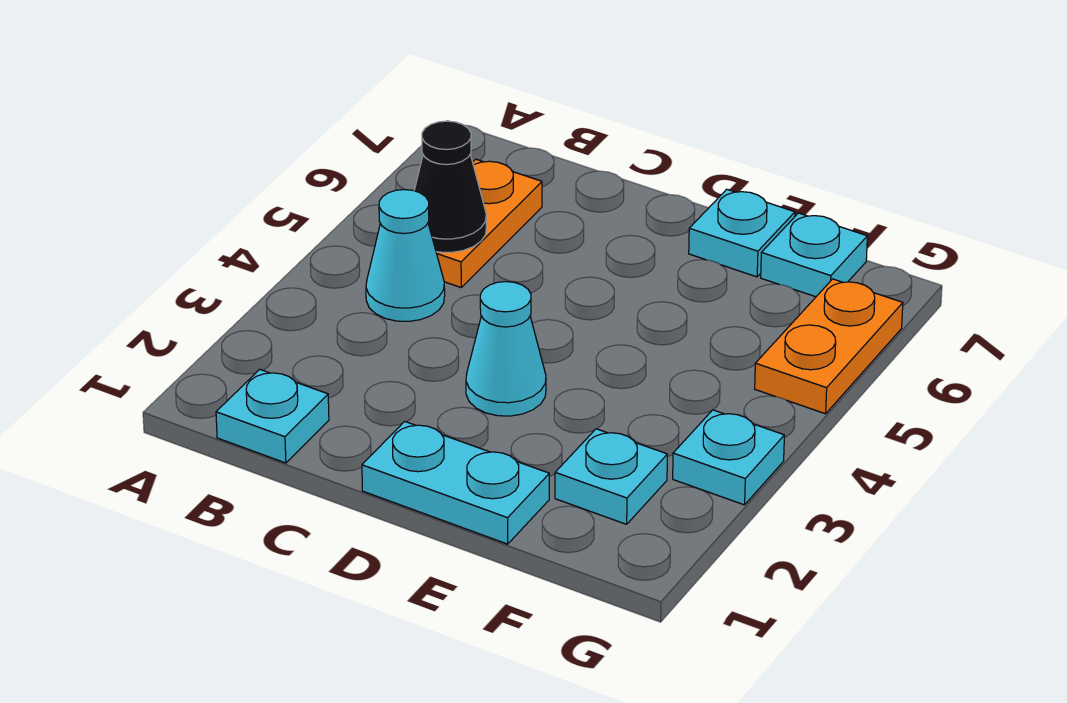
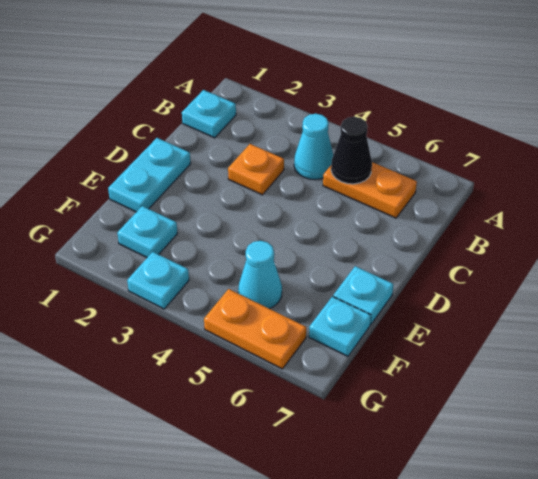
none -> orange plate C3 level 1
cyan cone D3 level 1 -> cyan cone F5 level 1

